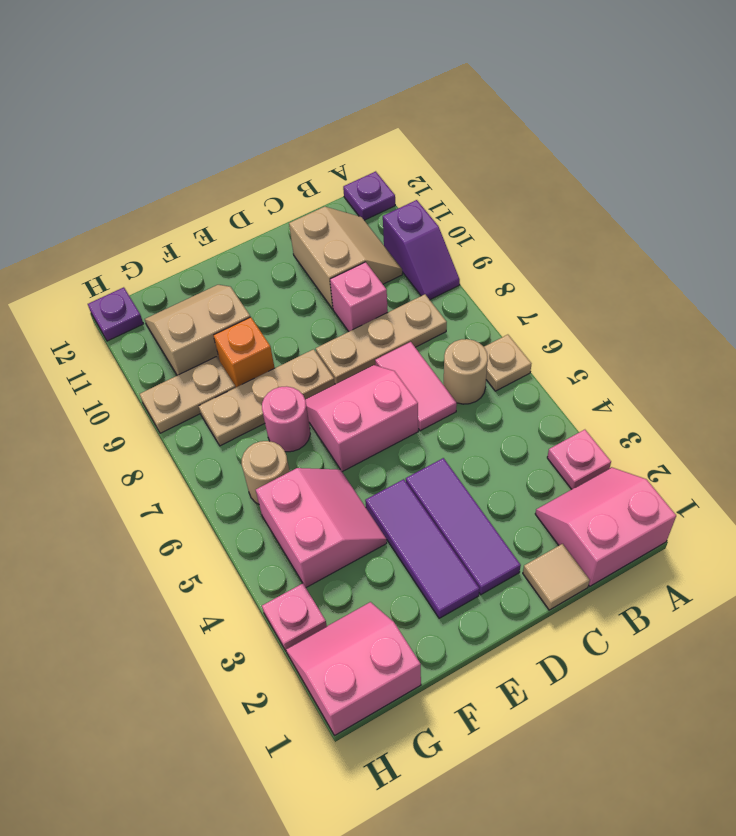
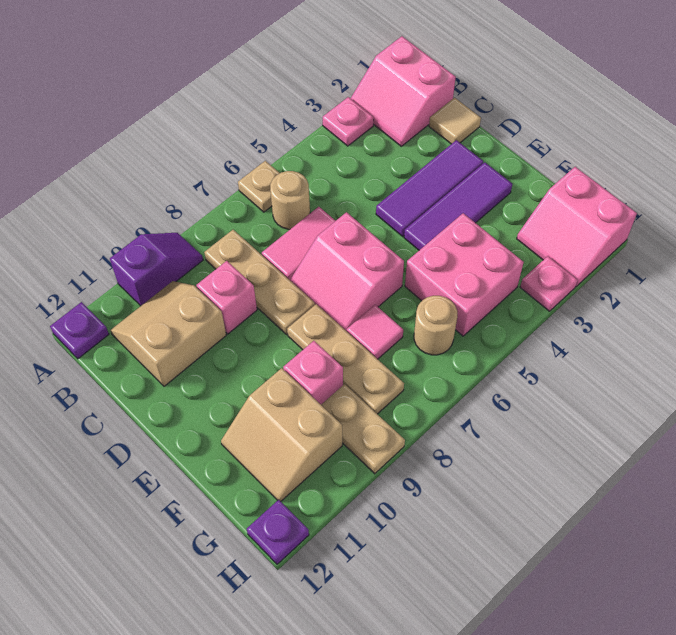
pink slope F4:G5 level 1 top G -> pink brick F4:G5 level 1
pink round brick F7 level 1 -> pink tile F7 level 1
orange brick F9 level 1 -> pink brick F9 level 1

